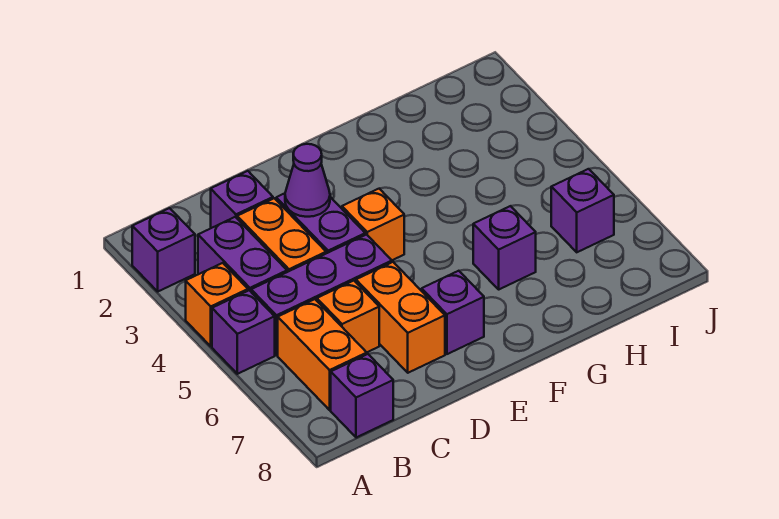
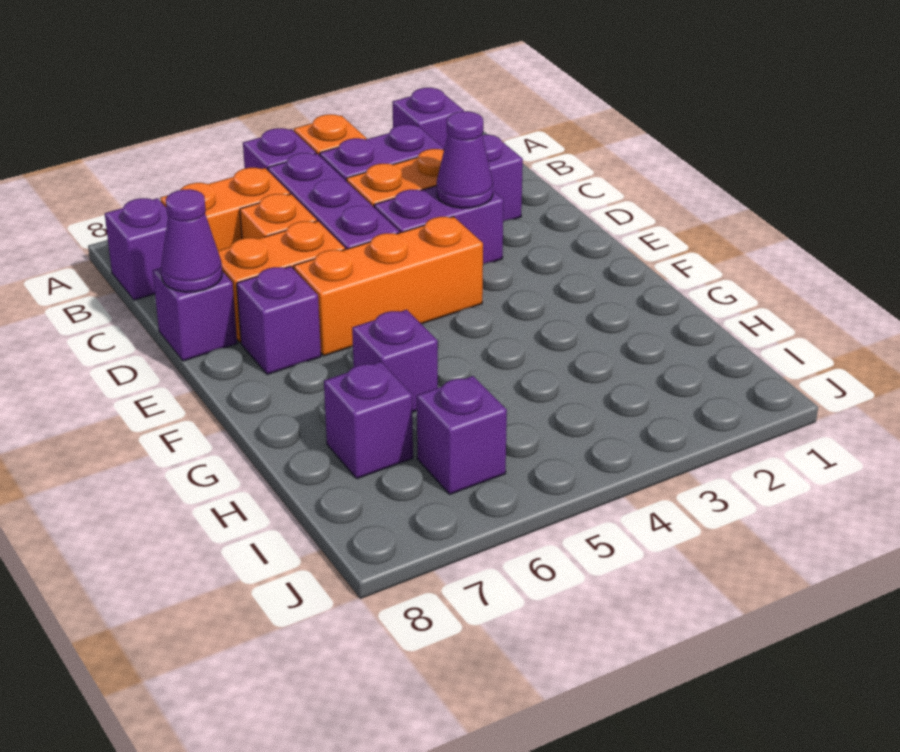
none -> purple brick D8 level 1
none -> purple cone D8 level 2
orange brick E4 level 1 -> orange brick E4:E6 level 1
none -> purple brick H7 level 1

